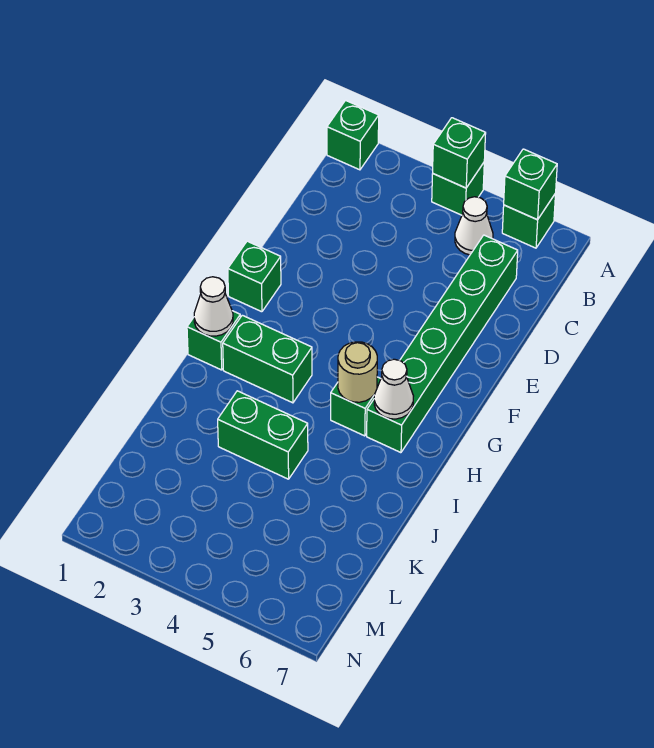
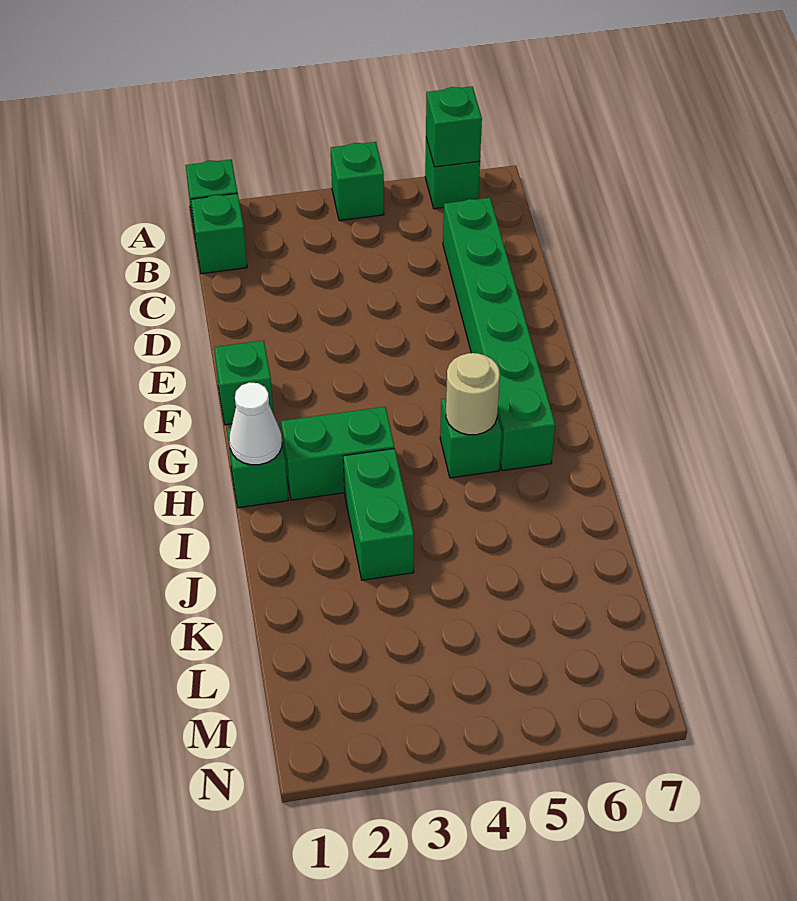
green brick A4 level 2 -> green brick B1 level 1
white cone B5 level 1 -> none
white cone H6 level 2 -> none
green brick J3:J4 level 1 -> green brick I3:J3 level 1

